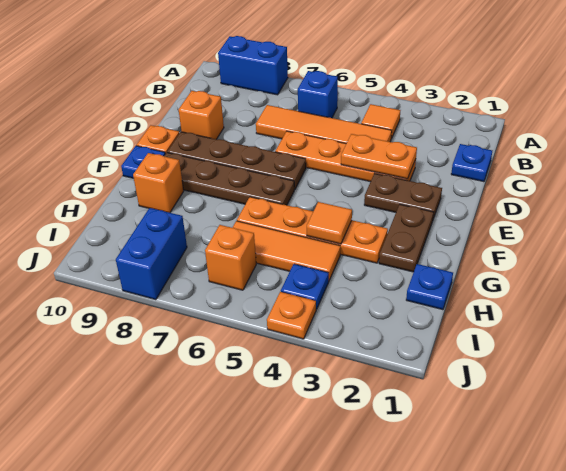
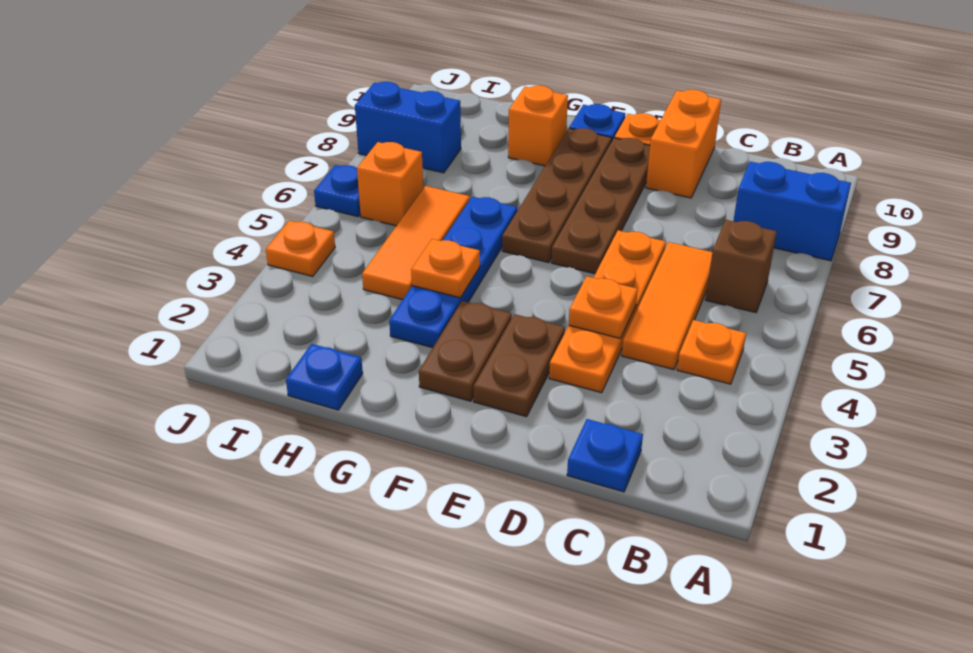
blue brick A8:A9 level 1 -> blue brick A8:B8 level 1
orange tile B4 level 1 -> orange plate B4 level 1
blue brick B6 level 1 -> brown brick B6 level 1
orange tile C4:C7 level 1 -> orange tile C4:C6 level 1
orange plate D3:D4 level 2 -> orange plate D4 level 2
orange brick D9 level 1 -> orange brick D9:D10 level 1
brown plate F2:G2 level 1 -> brown plate F2:F3 level 1
orange plate G3:G6 level 1 -> blue plate G3:G6 level 1
orange tile G4 level 2 -> orange plate G4 level 2
blue plate I4 level 1 -> blue plate J6 level 1

